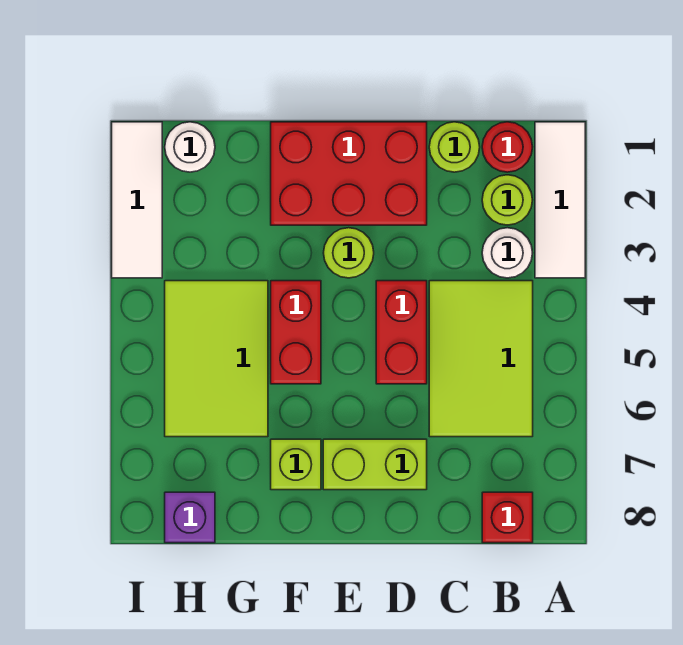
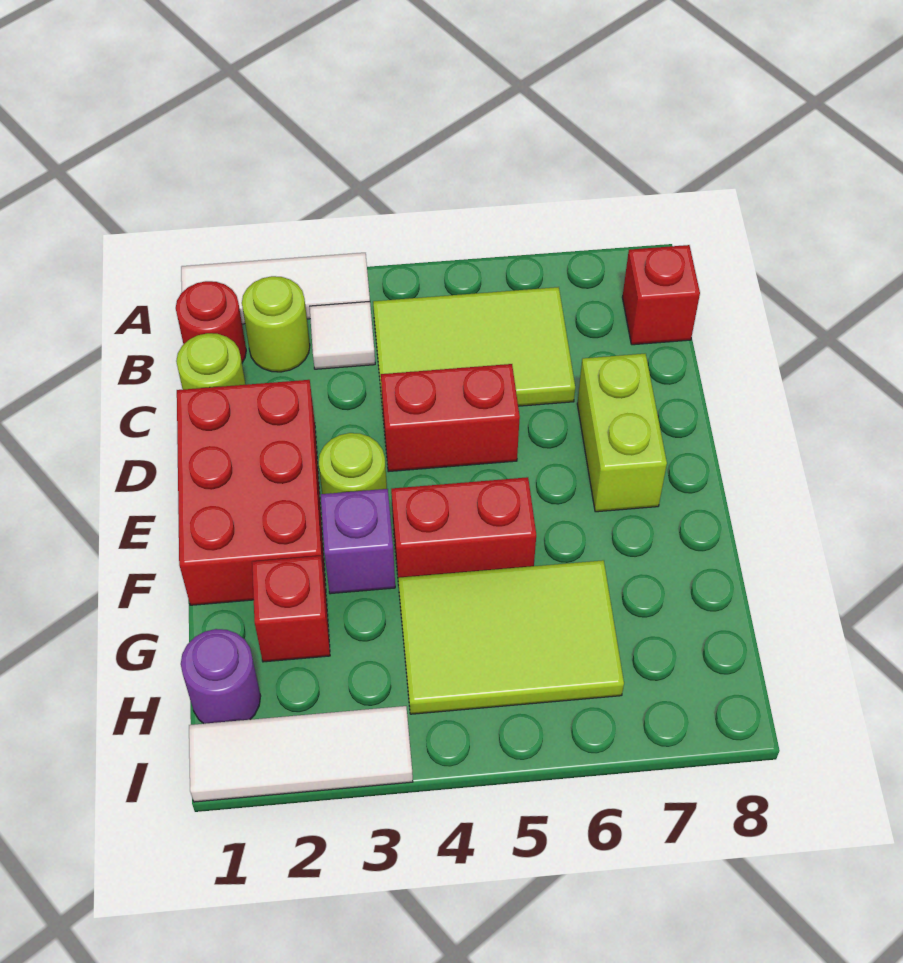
white round brick B3 level 1 -> white tile B3 level 1
lime brick F7 level 1 -> none
none -> red brick G2 level 1
white round brick H1 level 1 -> purple round brick H1 level 1
purple brick H8 level 1 -> purple brick F3 level 1

